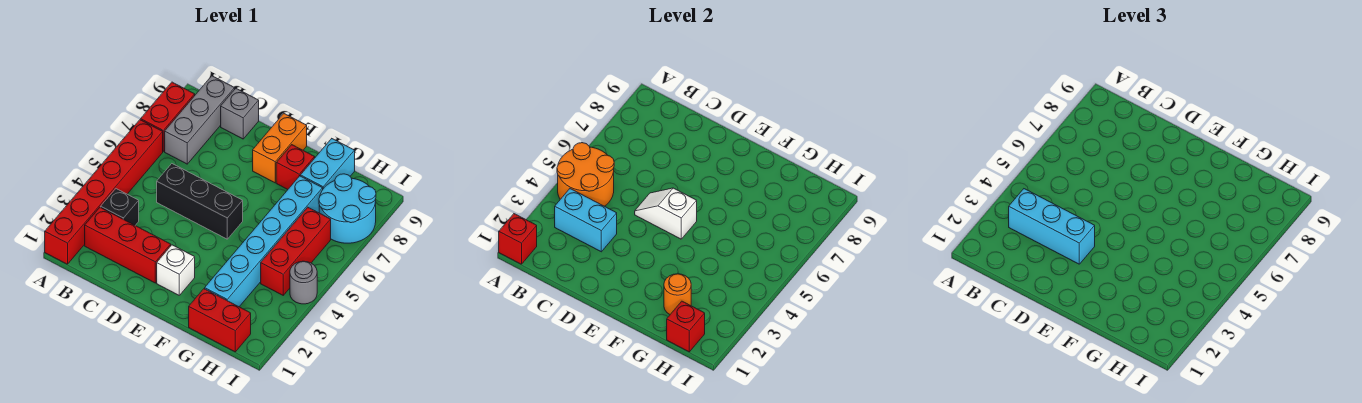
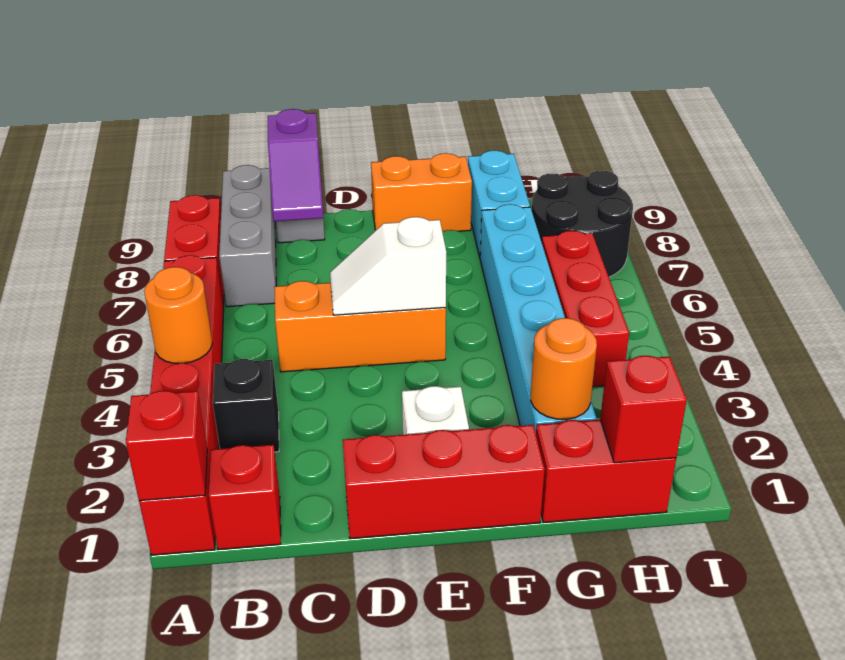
orange round brick A4:B5 level 2 -> orange round brick A4 level 2
red brick B2:D2 level 1 -> red brick D1:F1 level 1
cyan brick B3:C3 level 2 -> none
cyan brick B3:D3 level 3 -> none
black brick C5:E5 level 1 -> orange brick C5:E5 level 1
none -> purple slope C8:C9 level 2 top 9
orange brick E8:E9 level 1 -> orange brick E9:F9 level 1
red brick F8 level 1 -> red brick B1 level 1
cyan round brick H7:I8 level 1 -> black round brick H7:I8 level 1
grey round brick I4 level 1 -> none

